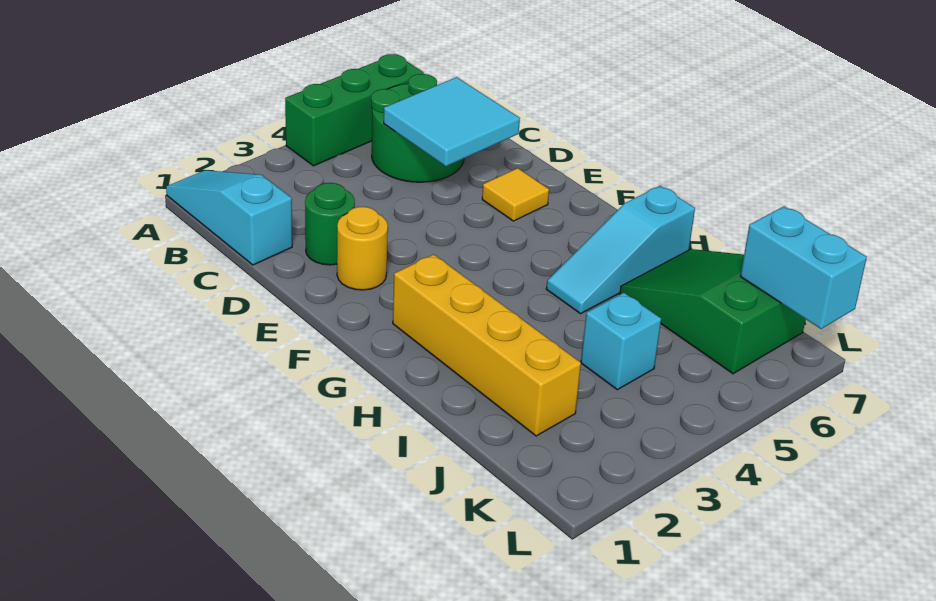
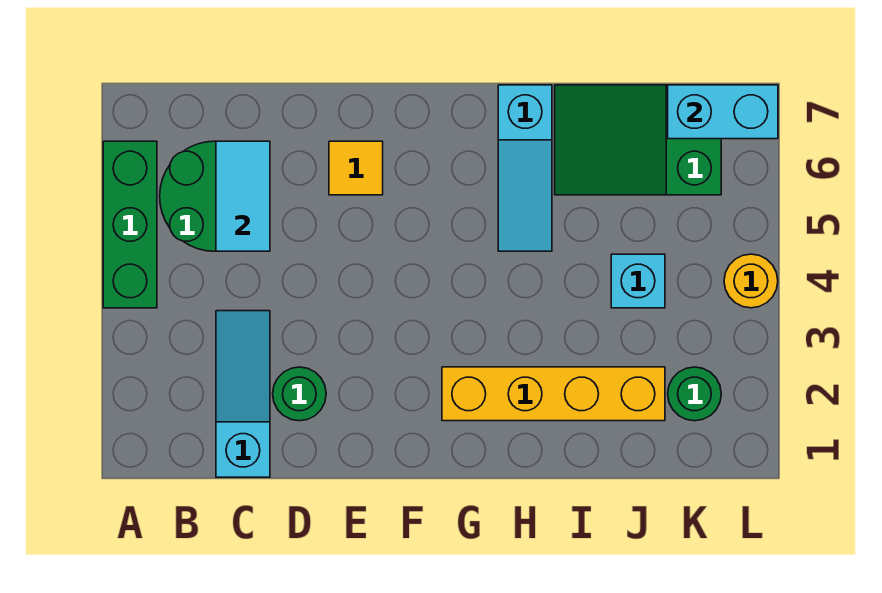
cyan slope A1:C1 level 1 top C -> cyan slope C1:C3 level 1 top 1
cyan tile C5:D6 level 2 -> cyan tile C5:C6 level 2
yellow round brick E2 level 1 -> yellow round brick L4 level 1
none -> green round brick K2 level 1

